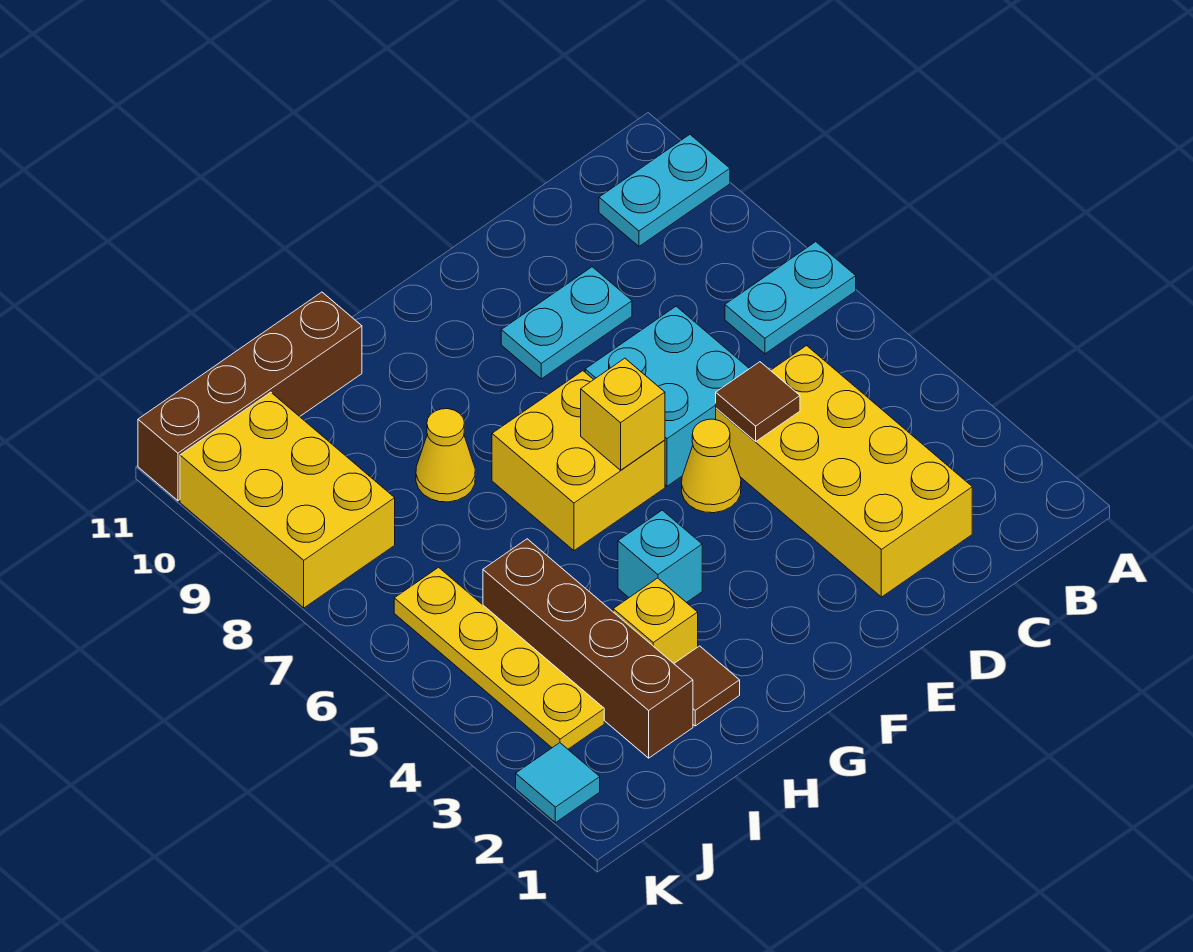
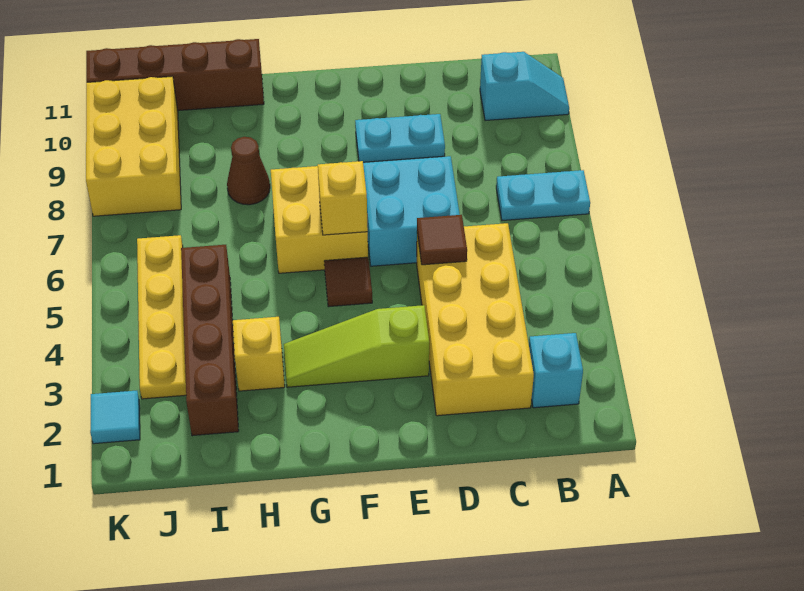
cyan plate A10:B10 level 1 -> cyan slope A10:B10 level 1 top B
none -> lime slope E3:G3 level 1 top E
yellow cone E5 level 1 -> none
cyan brick G4 level 1 -> cyan brick B2 level 1
brown tile H2 level 1 -> brown tile F5 level 1
yellow cone H8 level 1 -> brown cone H8 level 1

